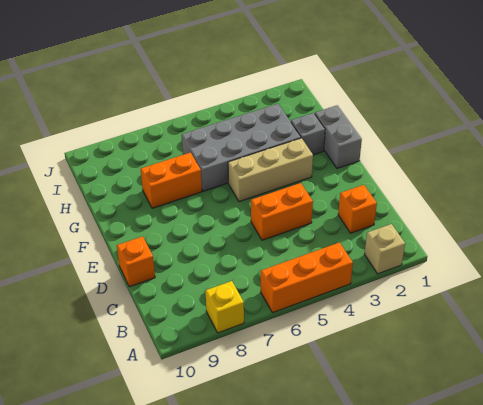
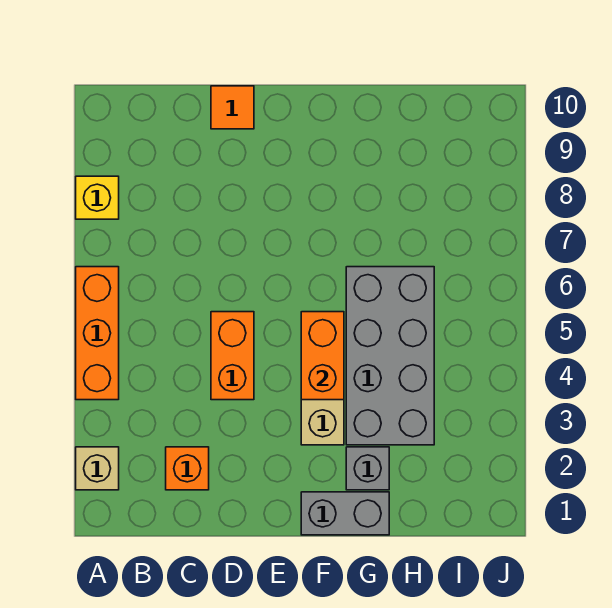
orange brick D10 level 1 -> orange tile D10 level 1
orange brick G7:G8 level 1 -> orange brick F4:F5 level 2

